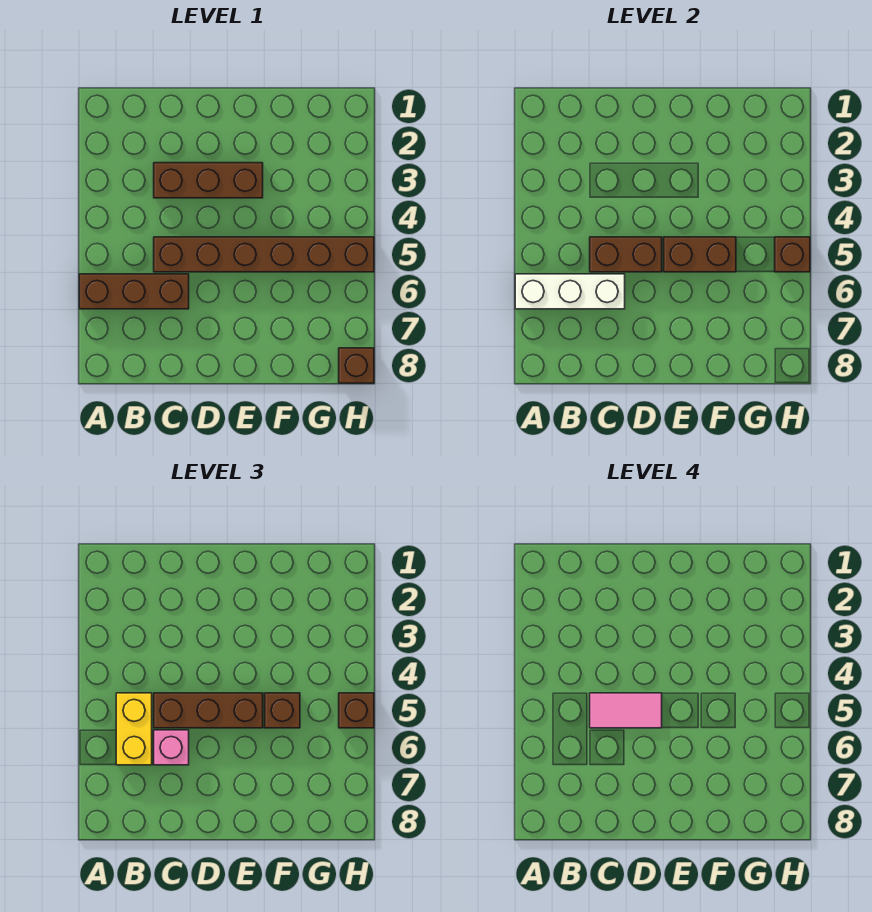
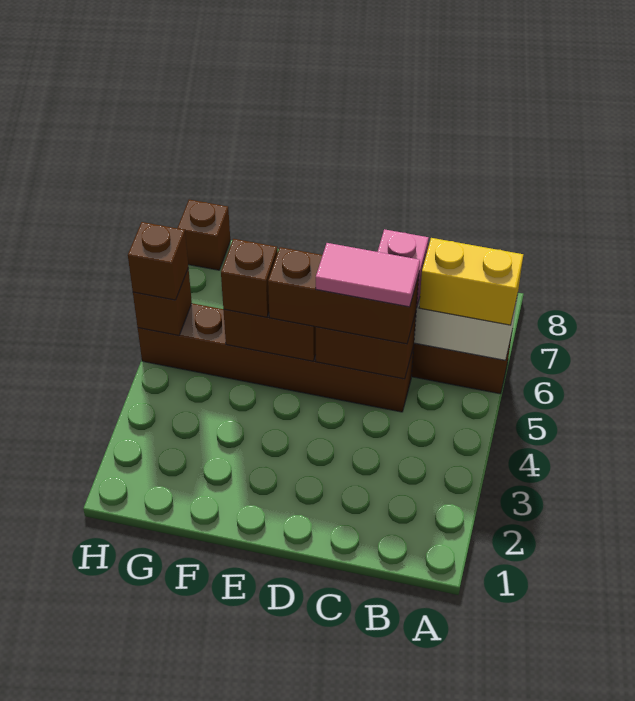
yellow brick B5:B6 level 3 -> yellow brick A6:B6 level 3
brown brick C3:E3 level 1 -> none

